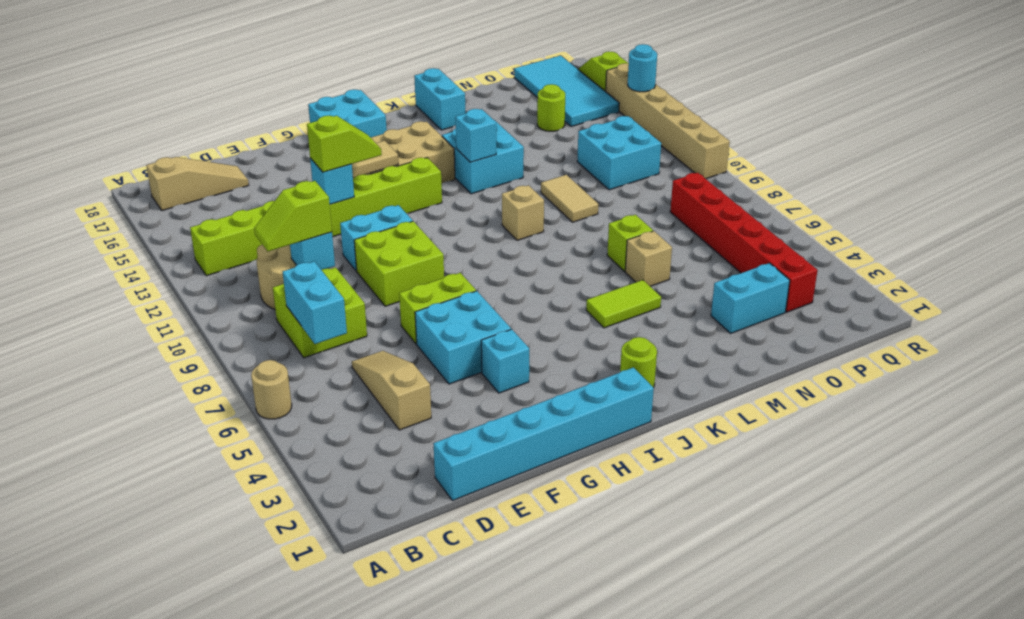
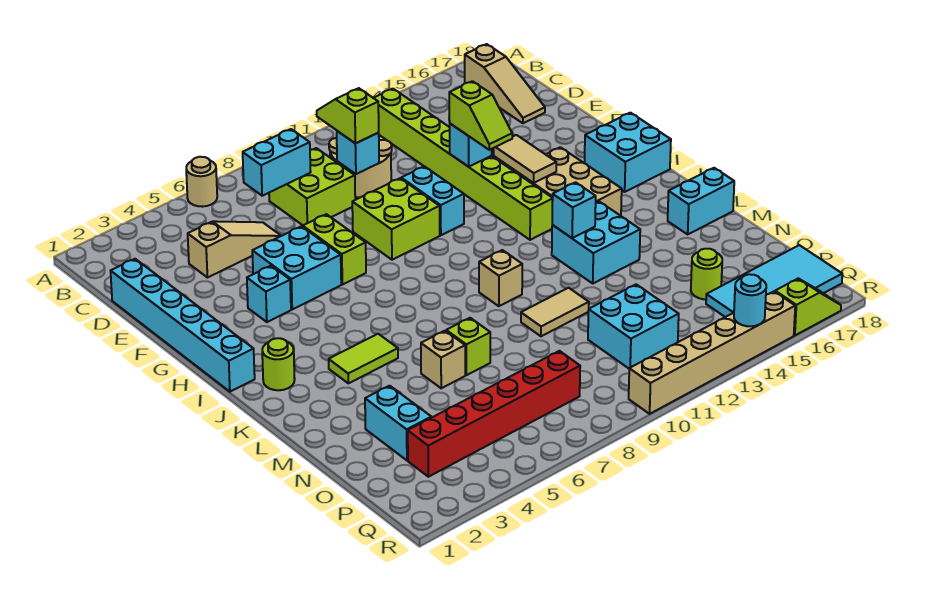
lime tile K5:L5 level 1 -> lime tile K4:K5 level 1

